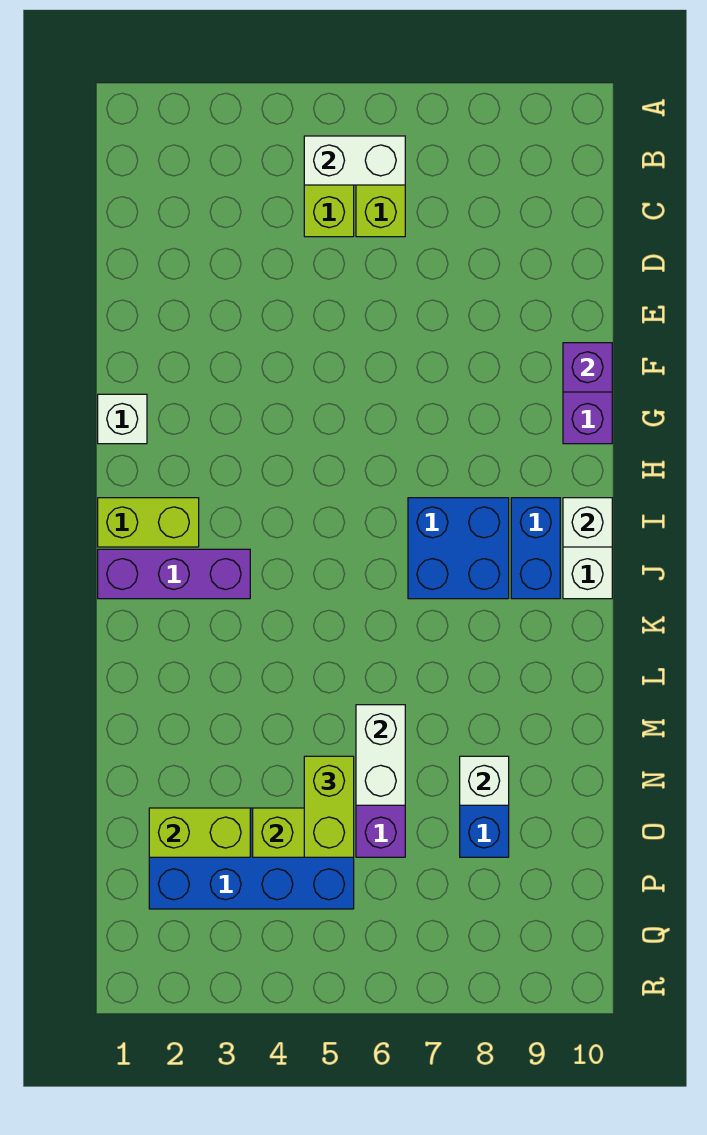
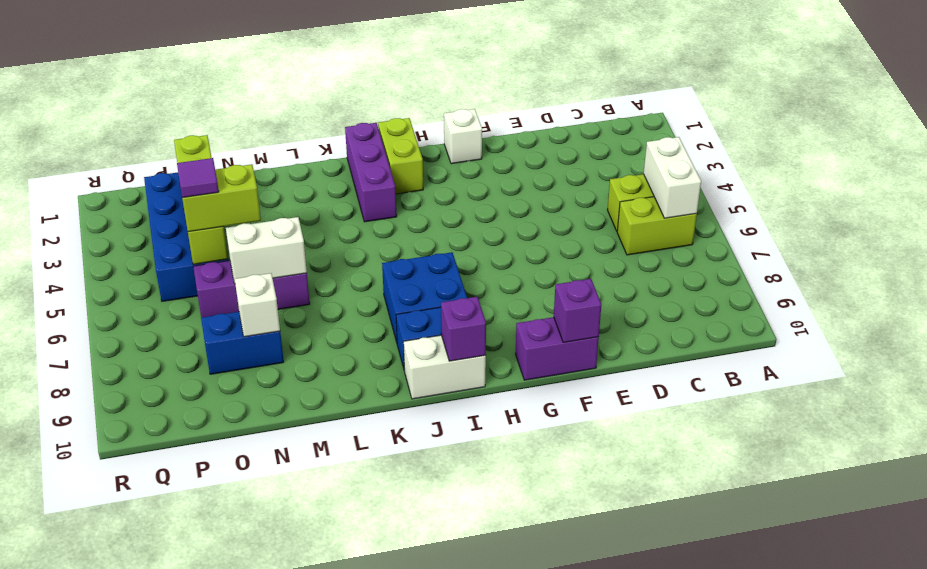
white brick I10 level 2 -> purple brick I10 level 2
none -> purple tile O5 level 4

